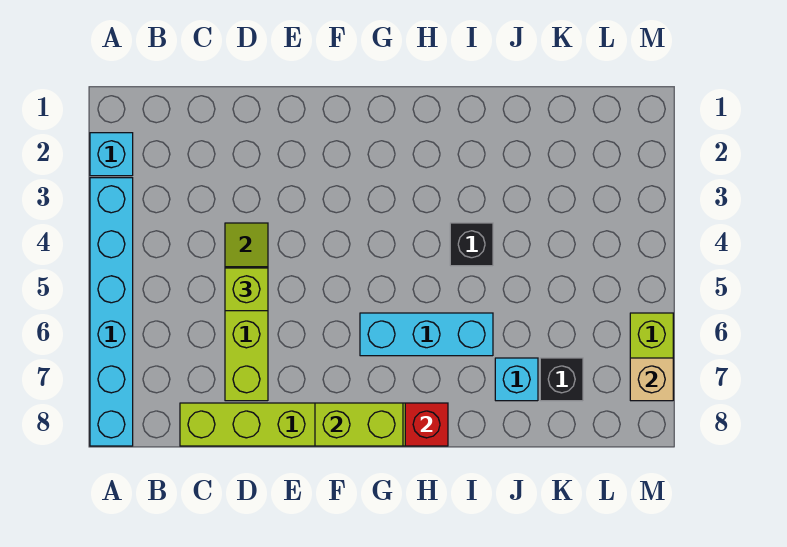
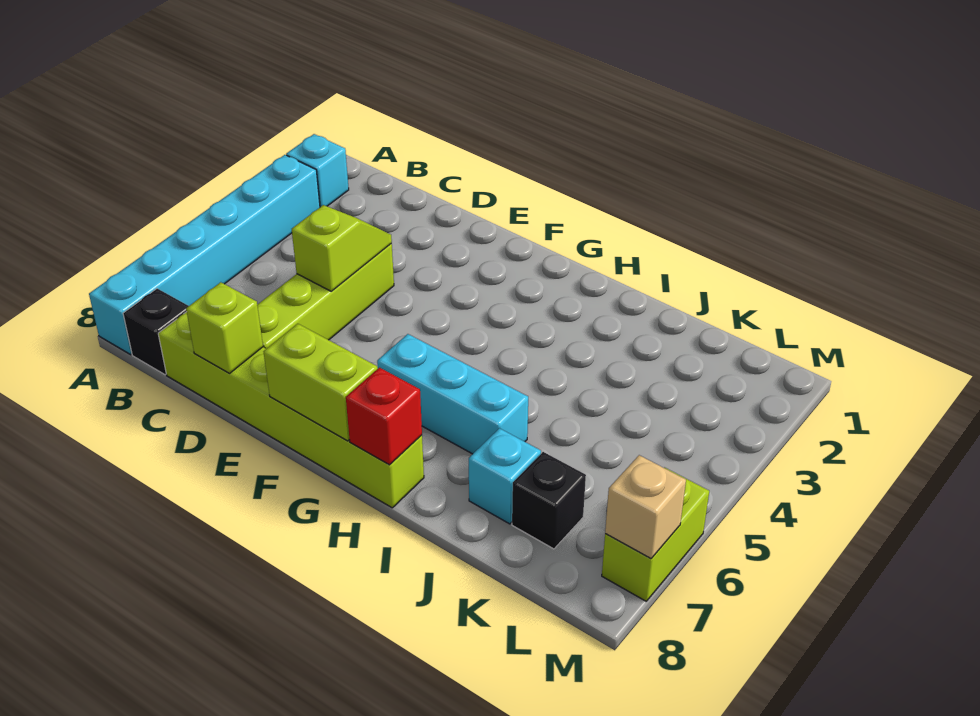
lime brick D5 level 3 -> lime brick D8 level 2
black brick I4 level 1 -> black brick B8 level 1

